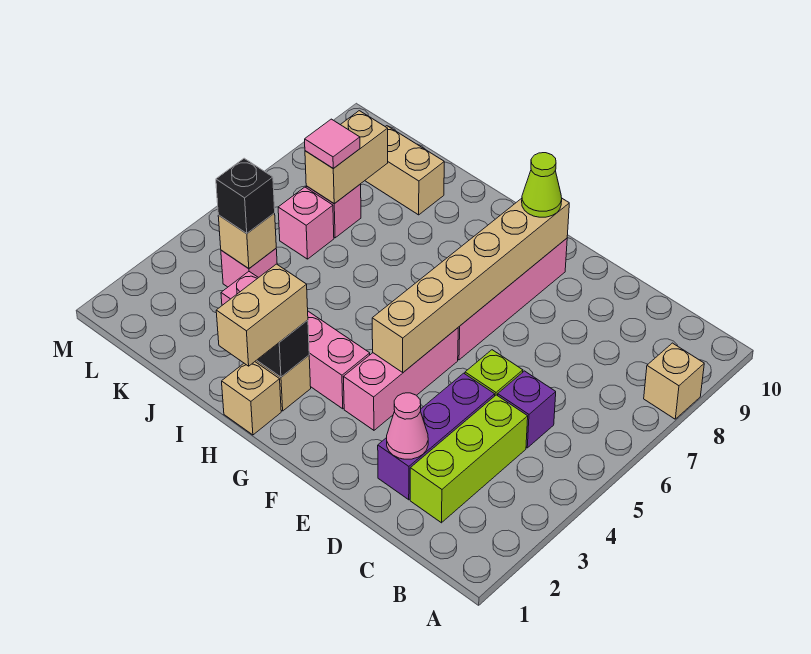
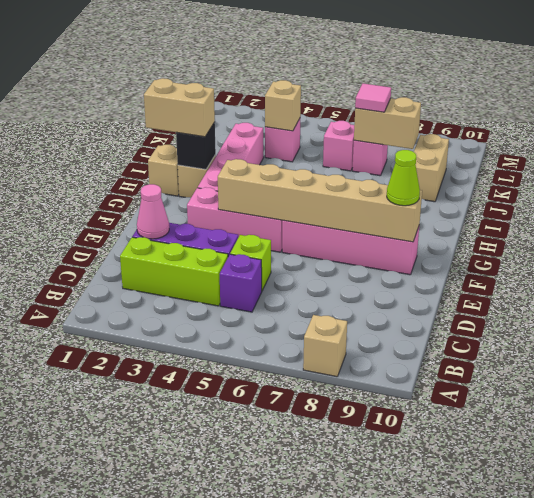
black brick K4 level 3 -> none

